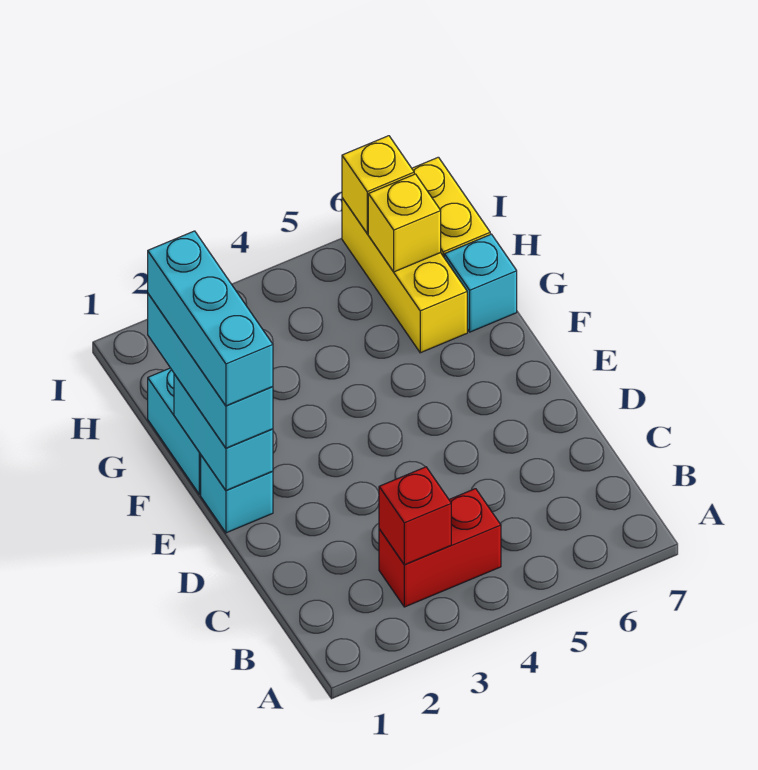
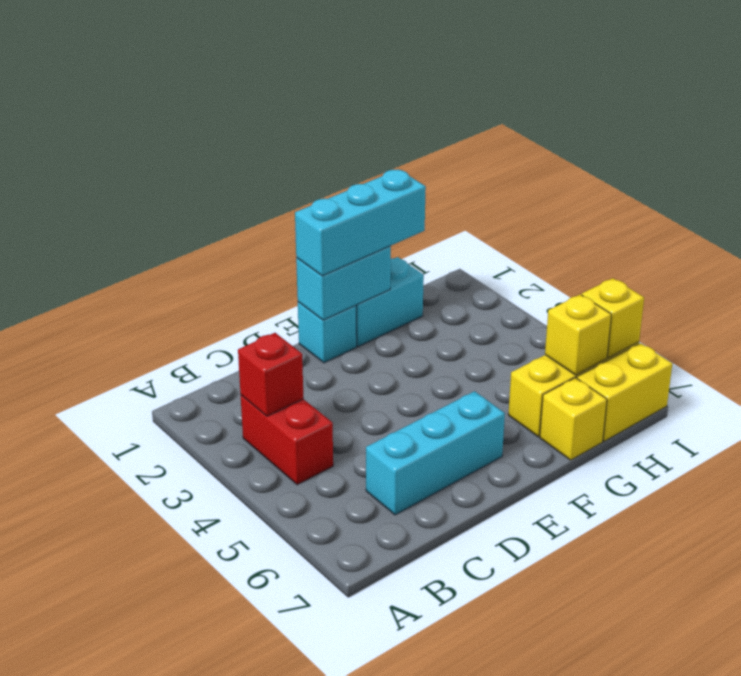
cyan brick E1:G1 level 4 -> cyan brick C6:E6 level 1
cyan brick G7 level 1 -> yellow brick G7 level 1

